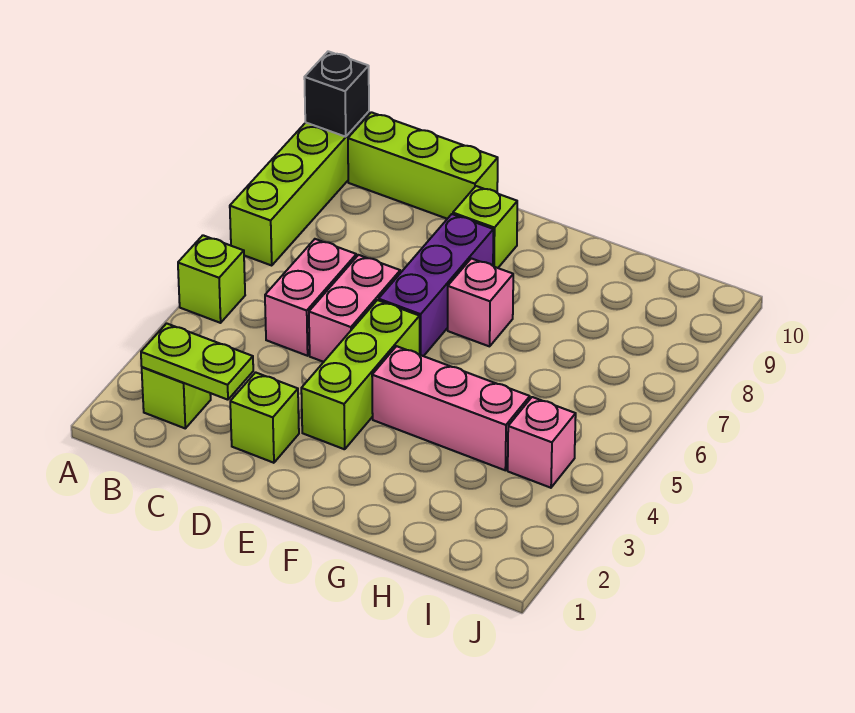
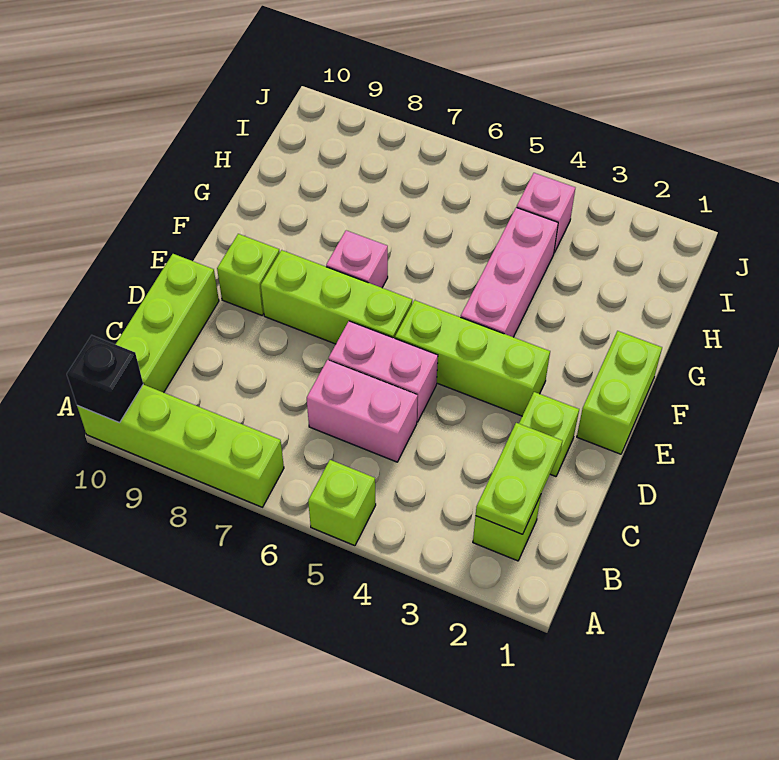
none -> lime brick E1:F1 level 1
purple brick E6:E8 level 1 -> lime brick E6:E8 level 1

